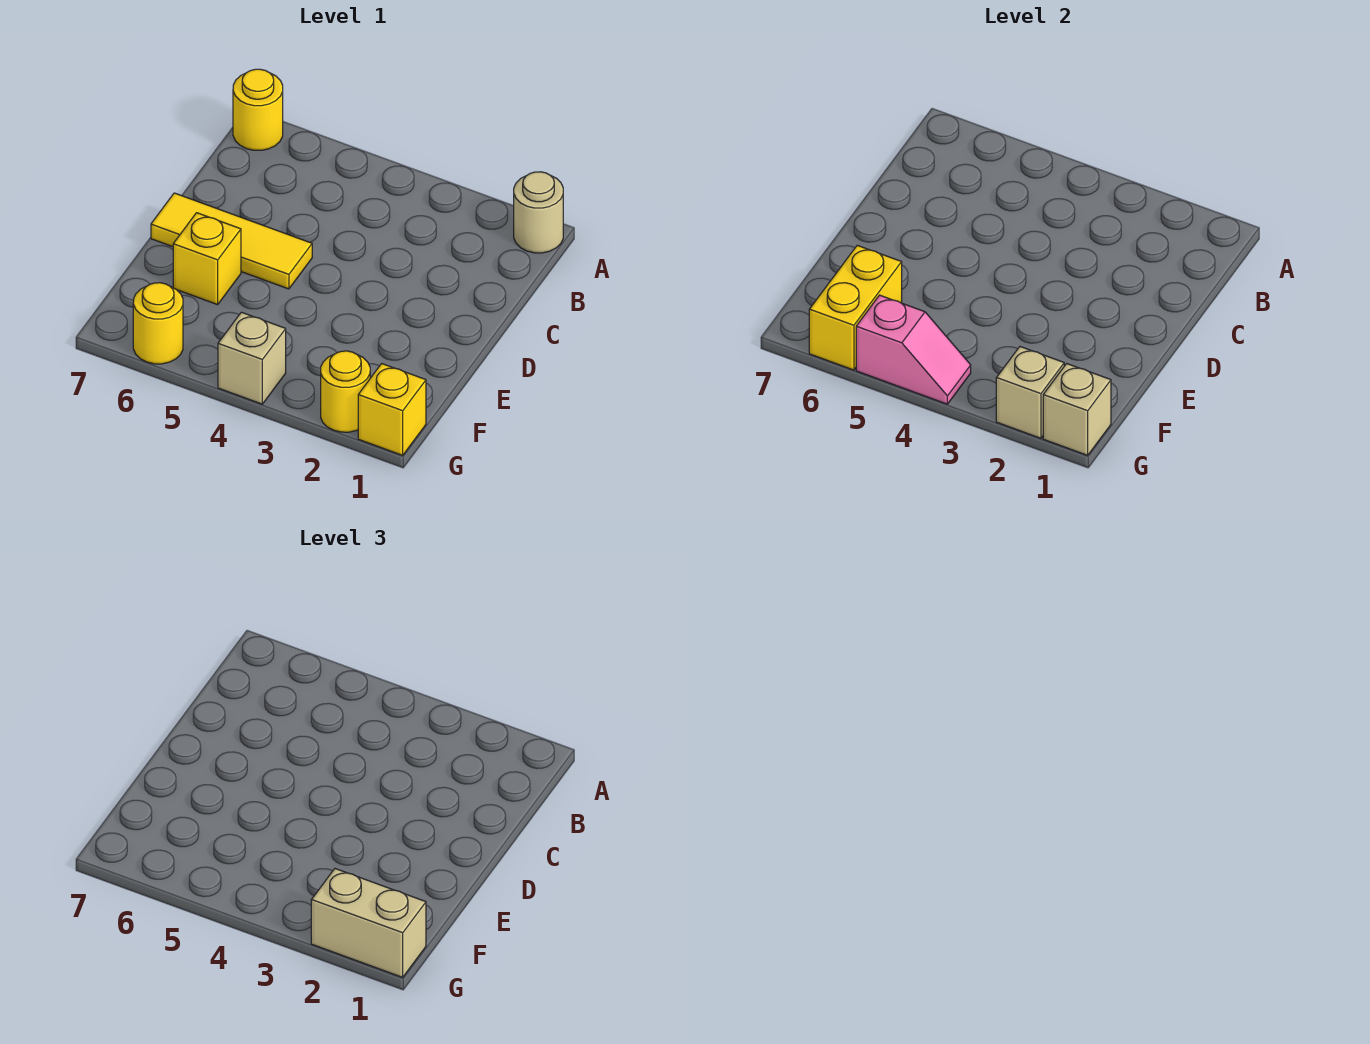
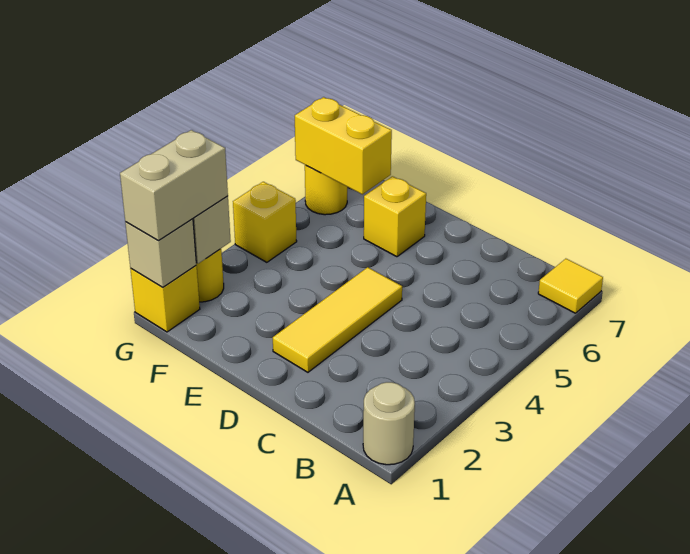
yellow round brick A7 level 1 -> yellow tile A7 level 1
yellow tile D5:D7 level 1 -> yellow tile D2:D4 level 1
tan brick G4 level 1 -> yellow brick G4 level 1
pink slope G4:G5 level 2 top 5 -> none

